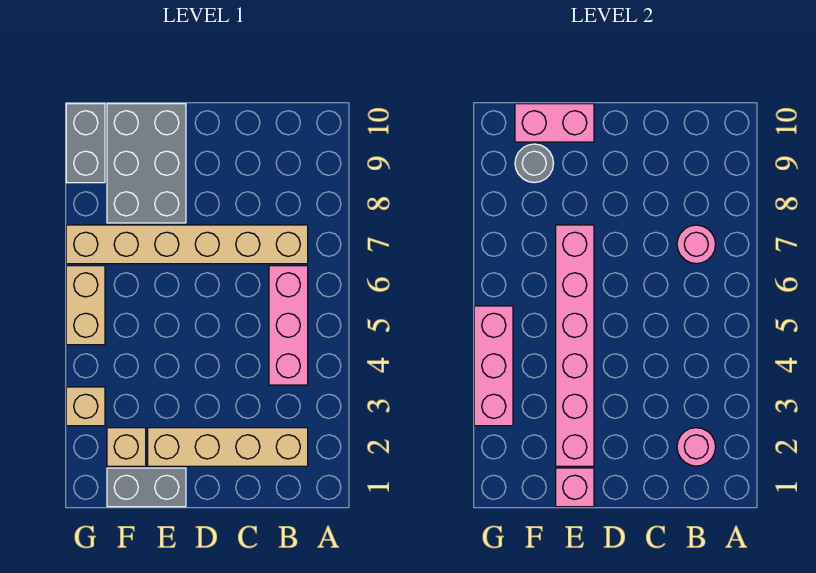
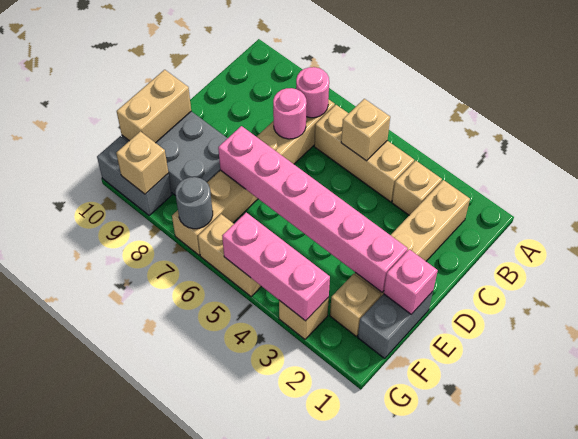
pink round brick B2 level 2 -> pink round brick C7 level 2
none -> tan brick B3 level 1
pink brick B4:B6 level 1 -> tan brick B4:B6 level 1
none -> tan brick B5 level 2
pink brick E10:F10 level 2 -> tan brick E10:F10 level 2
grey round brick F9 level 2 -> grey round brick G7 level 2
none -> tan brick G9 level 2

